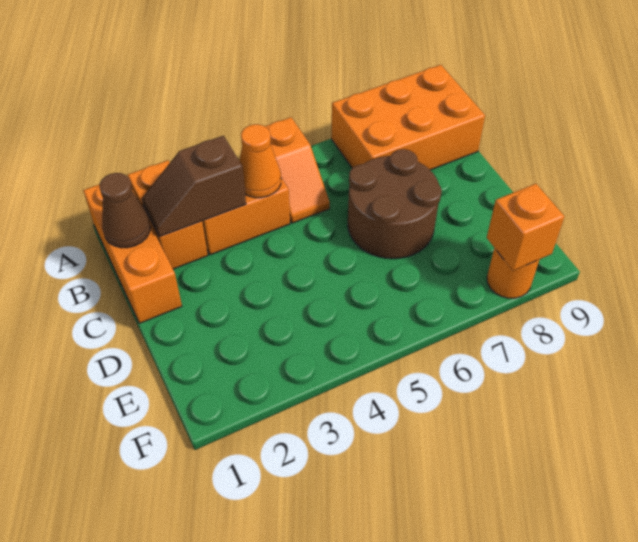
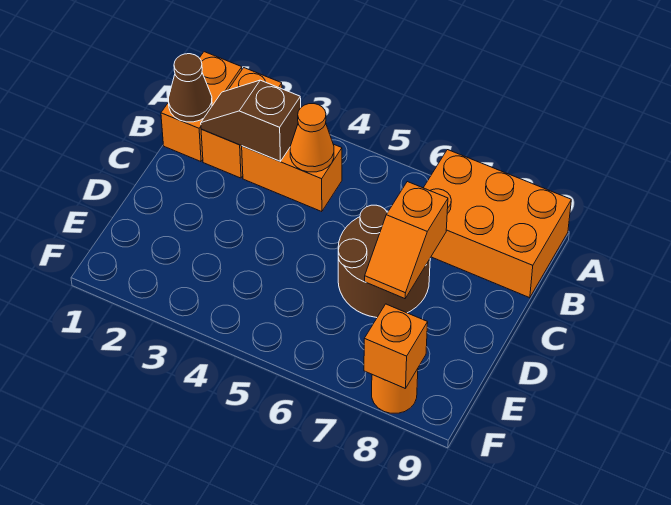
orange brick A1:C1 level 1 -> orange brick A1:B1 level 1
orange slope A5:B5 level 1 top A -> orange slope C7:D7 level 2 top C

